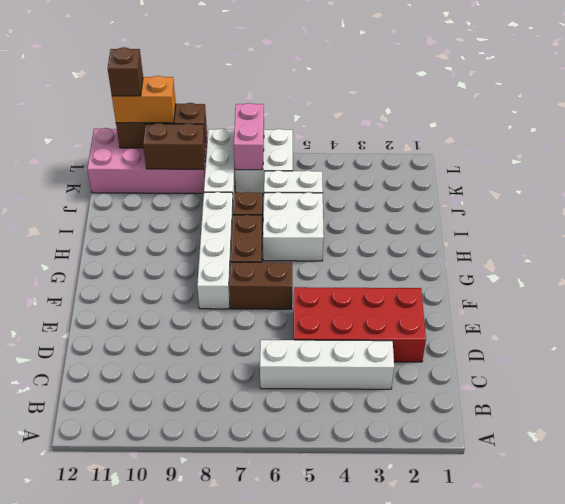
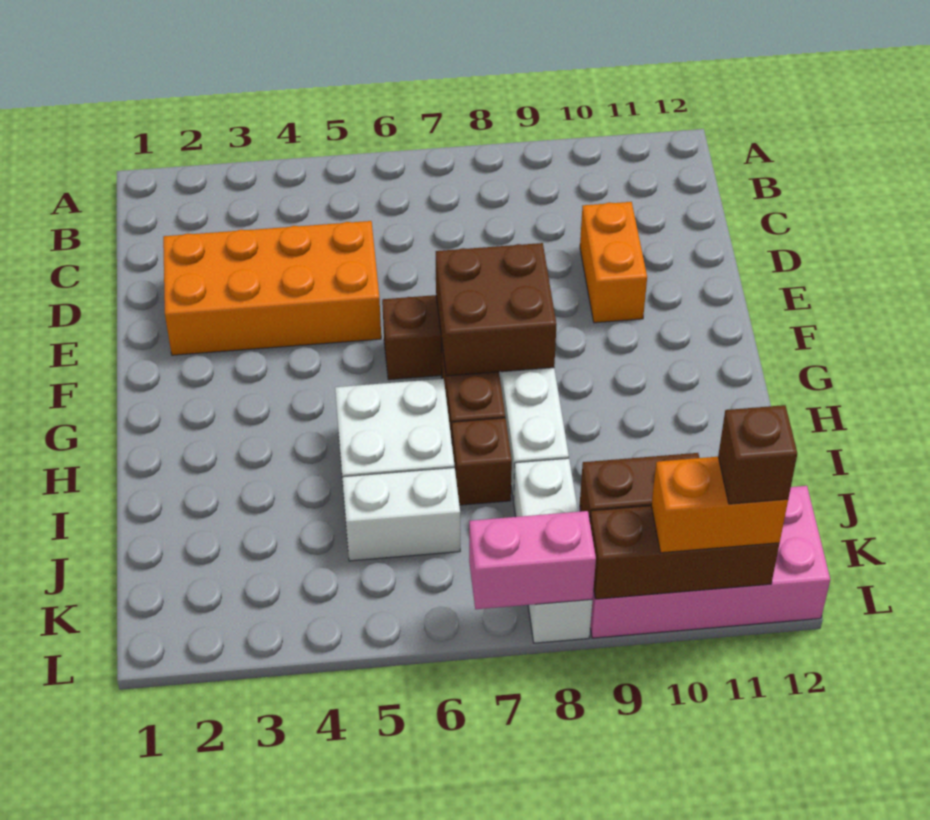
white brick C3:C6 level 1 -> none
red brick D2:E5 level 1 -> orange brick D2:E5 level 1
none -> orange brick D10:E10 level 1
none -> brown brick F7:G8 level 2
white brick K6:L7 level 1 -> none
pink brick K7:L7 level 2 -> pink brick L7:L8 level 2

